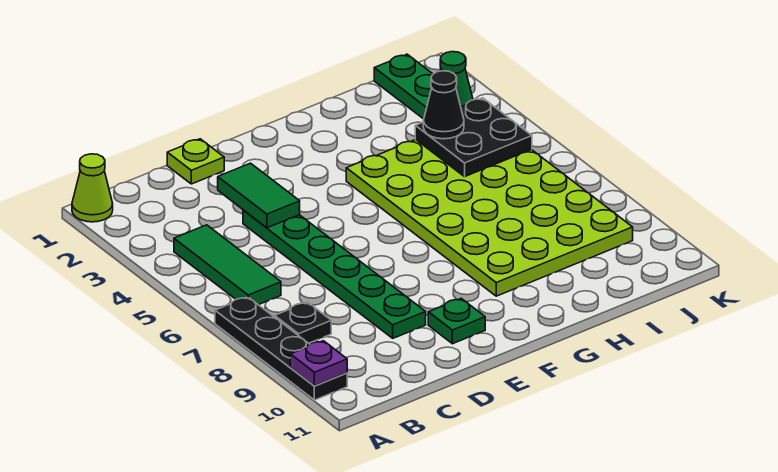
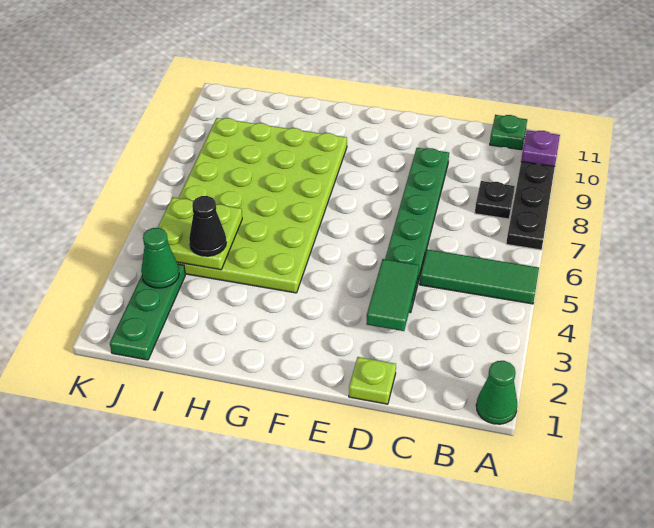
lime cone A1 level 1 -> green cone A1 level 1
green tile B4:B6 level 1 -> green tile A5:C5 level 1
green plate E10 level 1 -> green plate B11 level 1
black plate I4:J5 level 2 -> lime plate I4:J5 level 2

